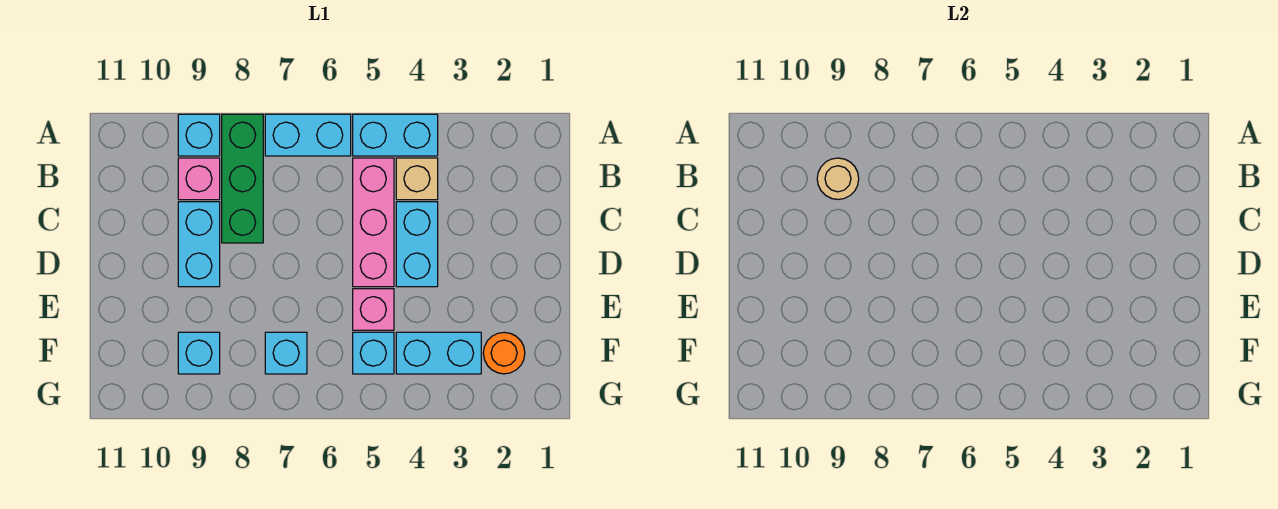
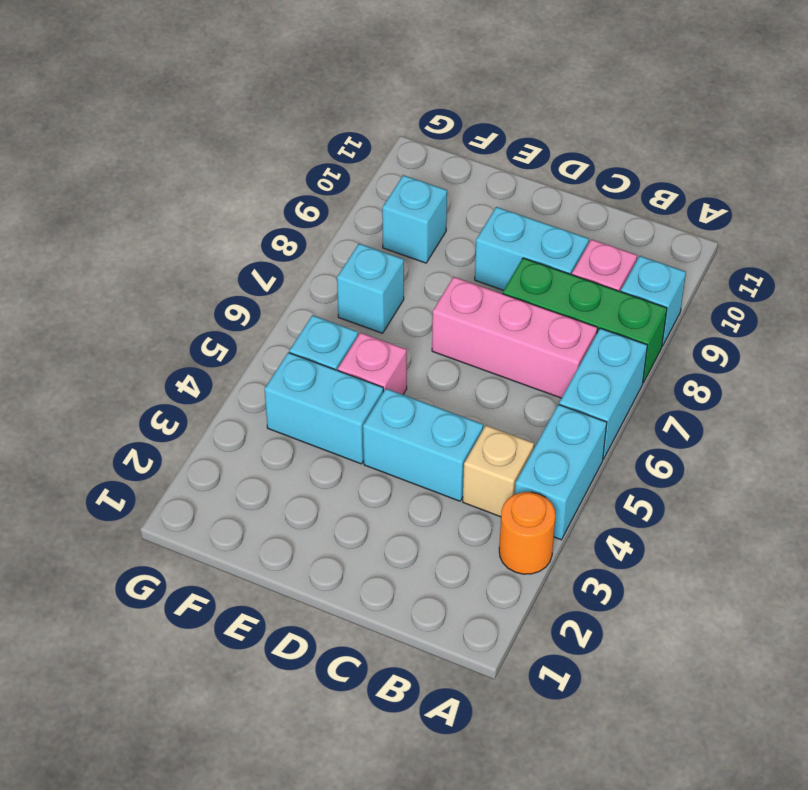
pink brick B5:D5 level 1 -> pink brick B7:D7 level 1
tan round brick B9 level 2 -> none
orange round brick F2 level 1 -> orange round brick A3 level 1
cyan brick F3:F4 level 1 -> cyan brick E4:F4 level 1

